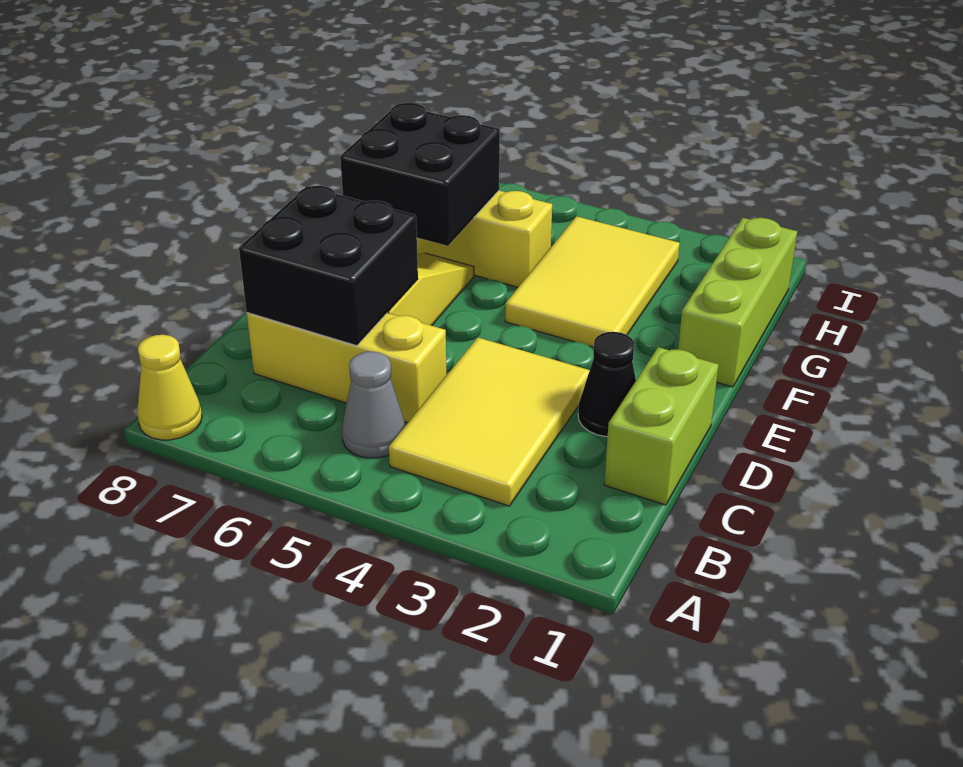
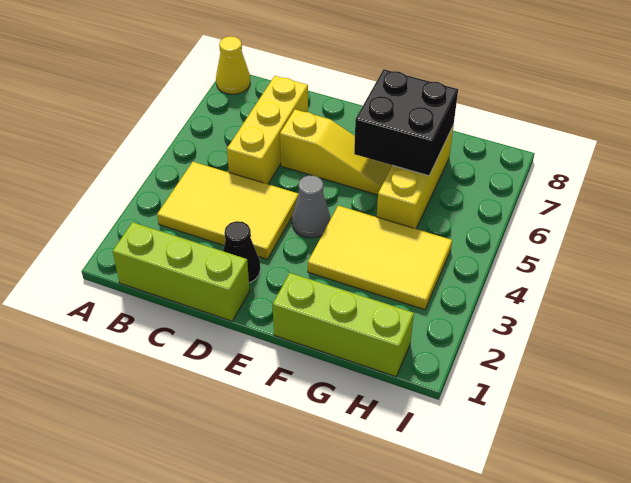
grey cone B5 level 1 -> grey cone E4 level 1
lime brick C1:D1 level 1 -> lime brick B1:D1 level 1
black brick C6:D7 level 2 -> none

